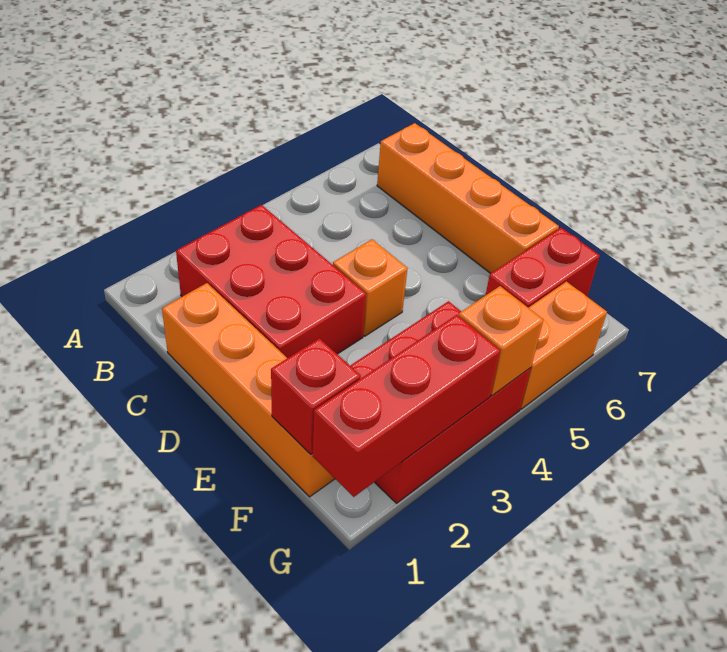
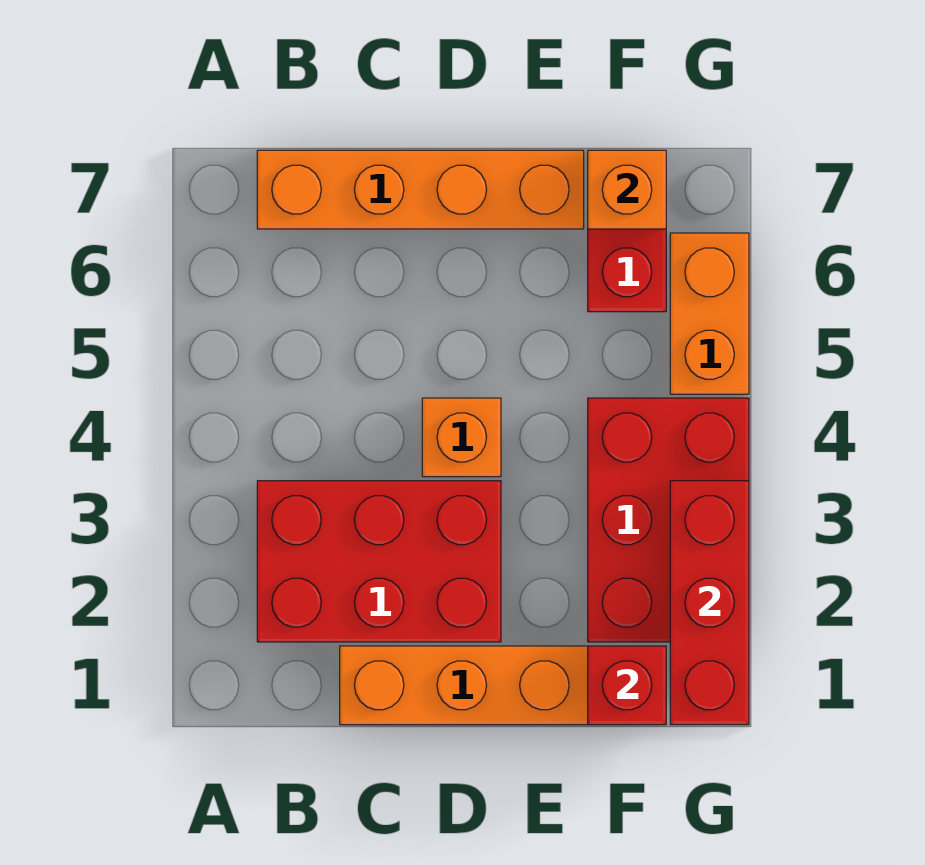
orange brick G4 level 2 -> orange brick F7 level 2

